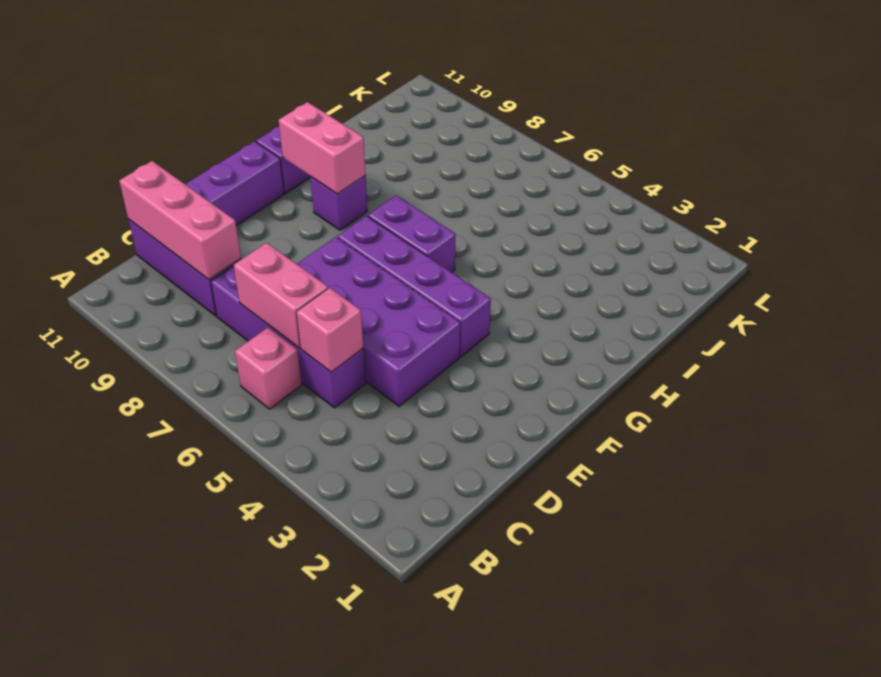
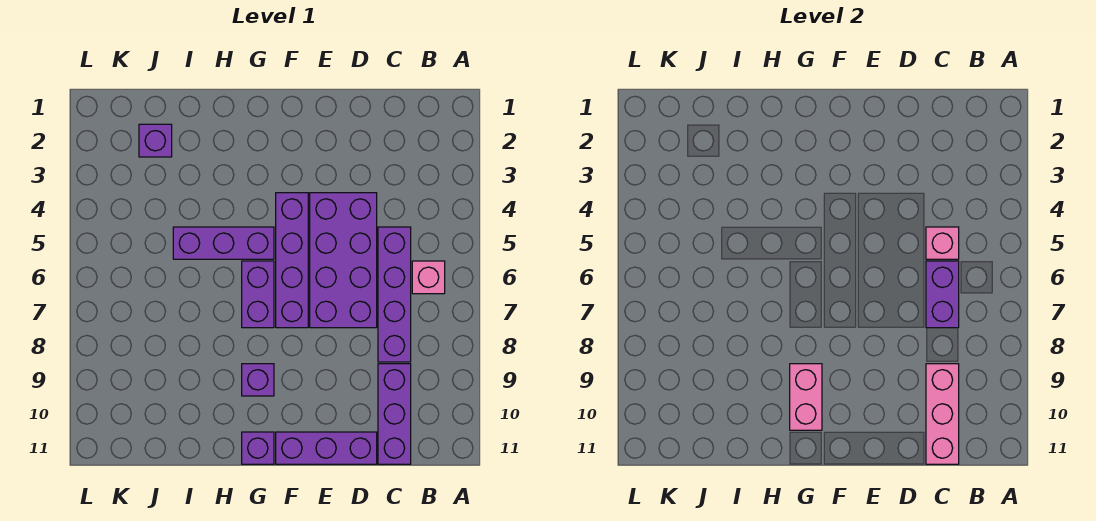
pink brick C6:C7 level 2 -> purple brick C6:C7 level 2
none -> purple brick G5:I5 level 1
none -> purple brick J2 level 1

